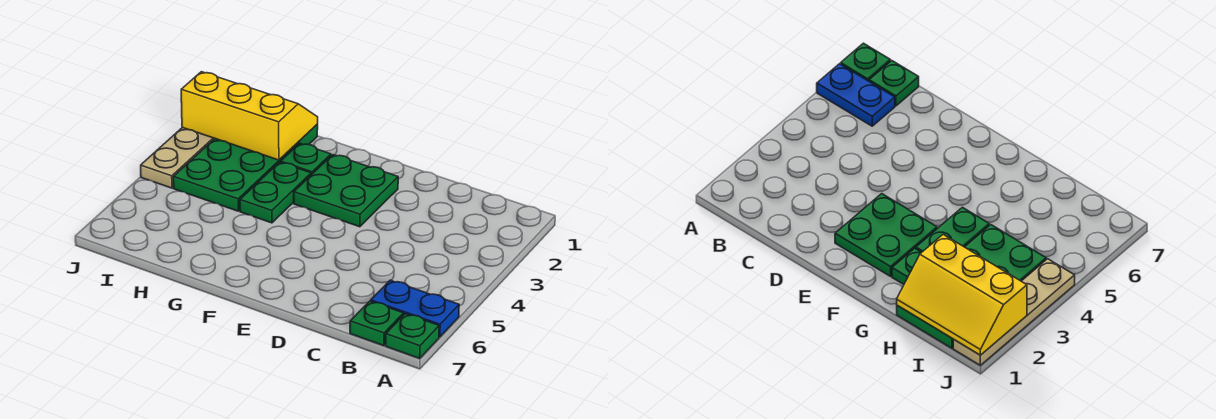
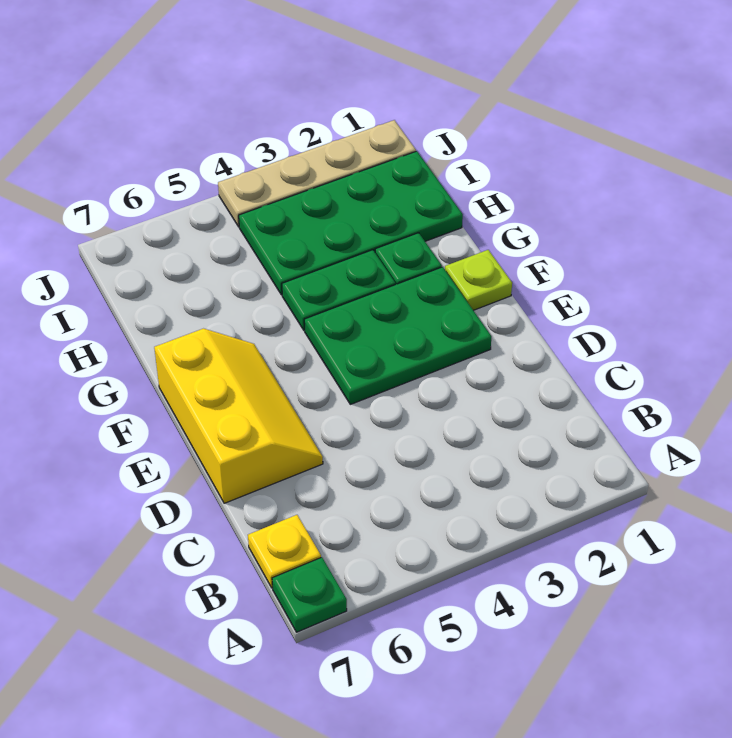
blue plate A6:B6 level 1 -> none
green plate B7 level 1 -> yellow plate B7 level 1
green plate E2:F3 level 1 -> green plate E2:F4 level 1
none -> lime plate F1 level 1
yellow slope H1:J2 level 2 top 2 -> yellow slope D6:F7 level 1 top 7

